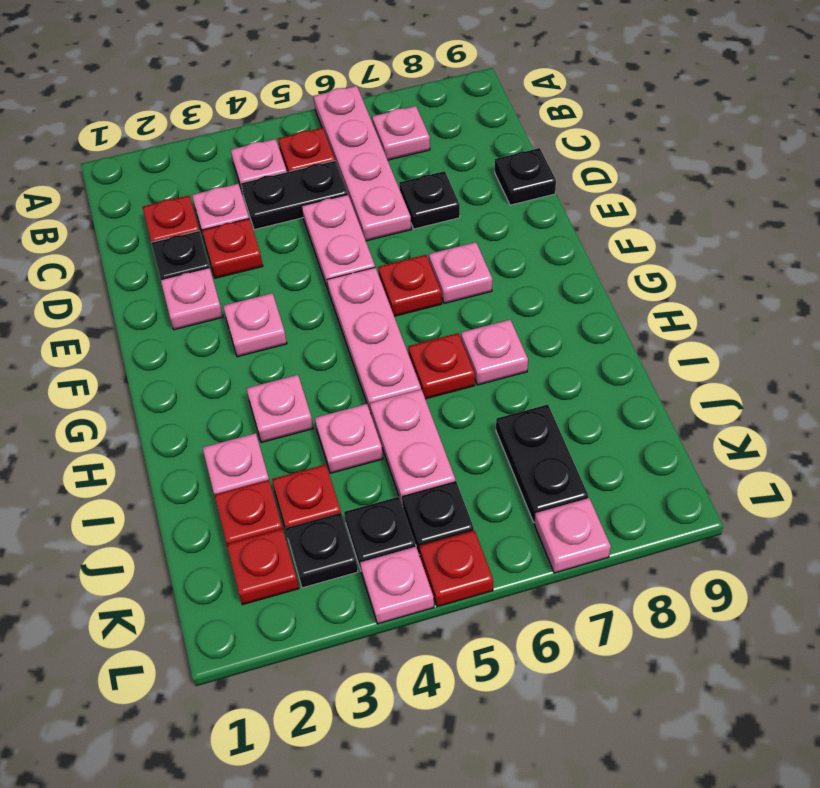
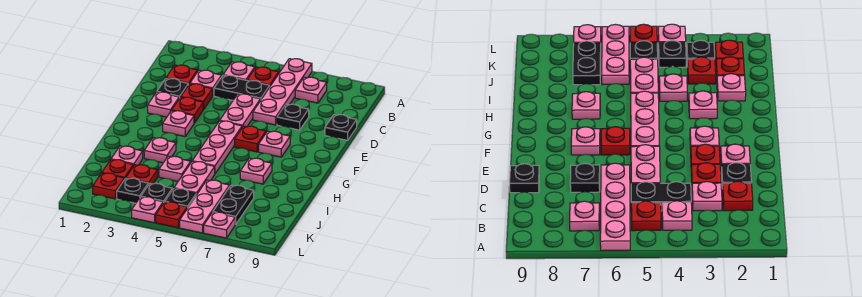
red plate H6 level 1 -> red plate E3 level 1
none -> pink plate J6:L6 level 1

